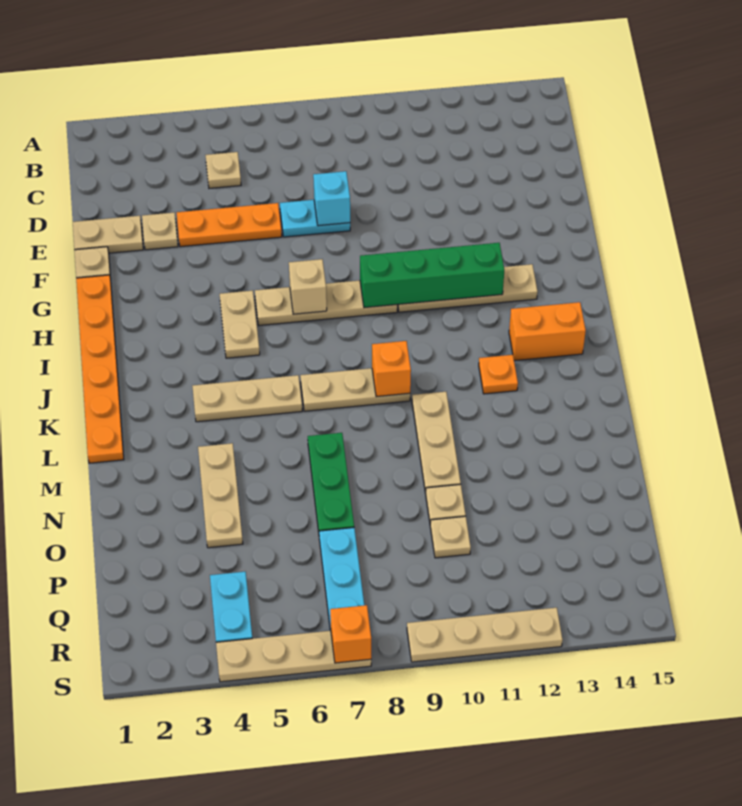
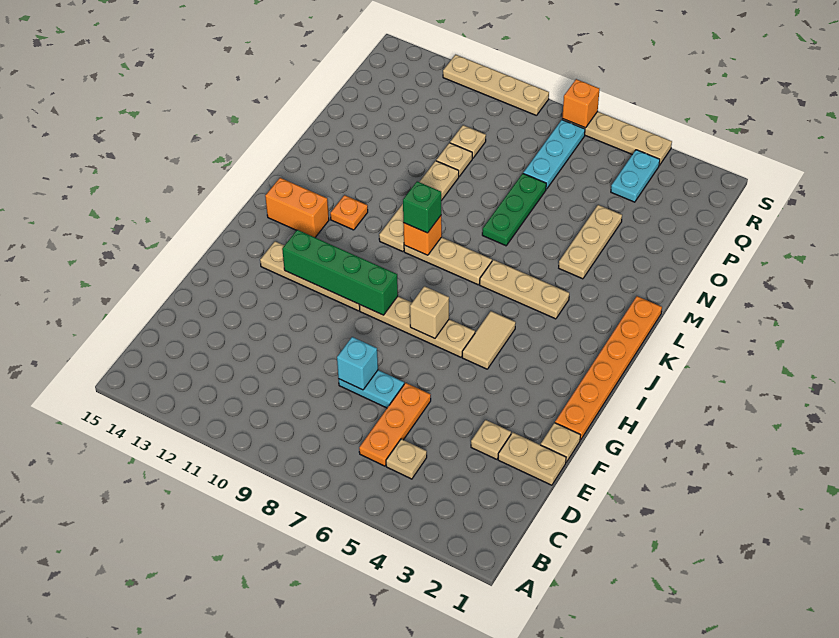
orange plate E4:E6 level 1 -> orange plate C6:E6 level 1
tan plate H5:I5 level 1 -> tan tile H5:I5 level 1
none -> green brick K9 level 3
tan plate L10:N10 level 1 -> tan plate K10:N10 level 1

